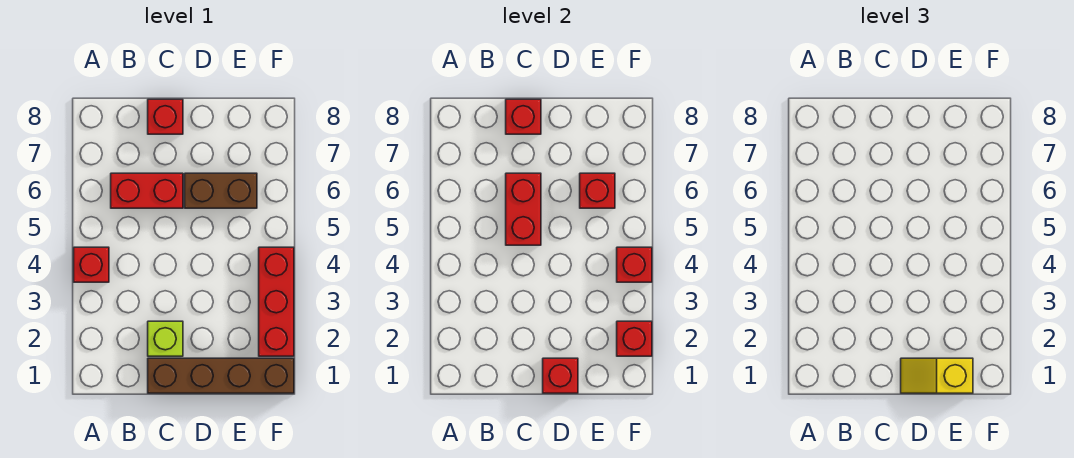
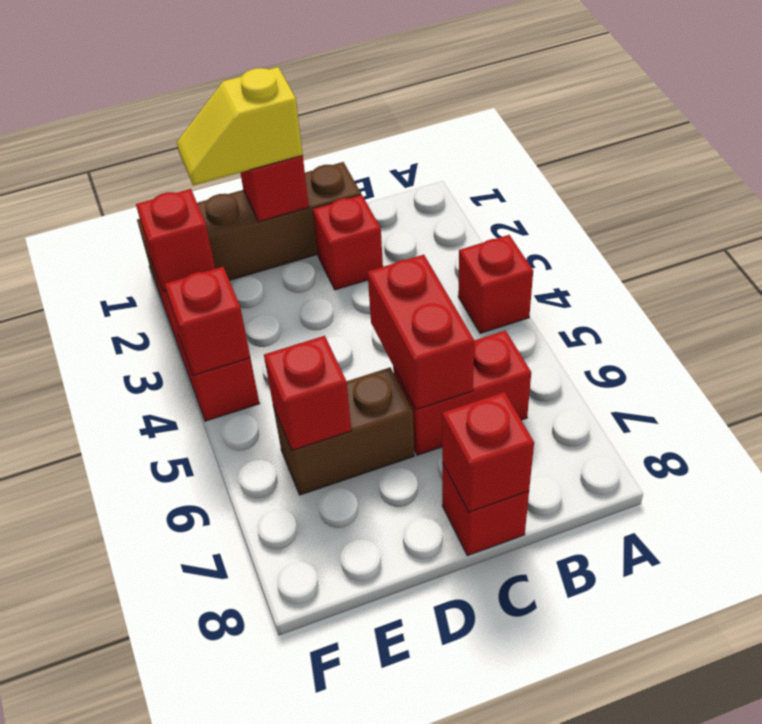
lime brick C2 level 1 -> red brick C2 level 1
yellow slope D1:E1 level 3 top E -> yellow slope D1:E1 level 3 top D

